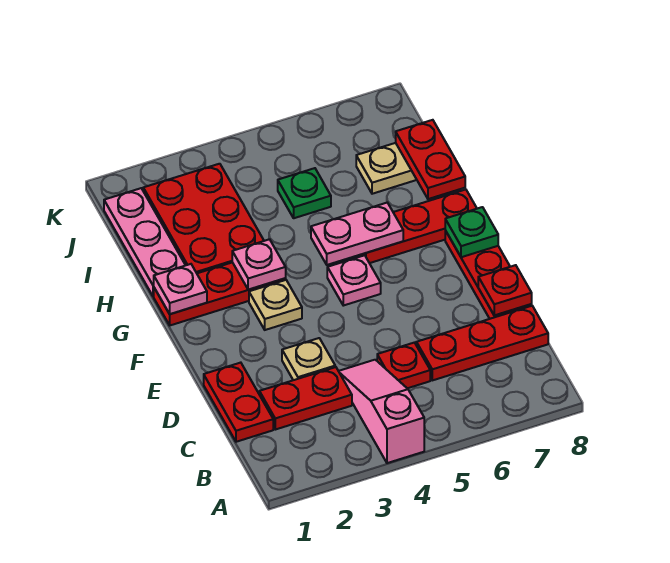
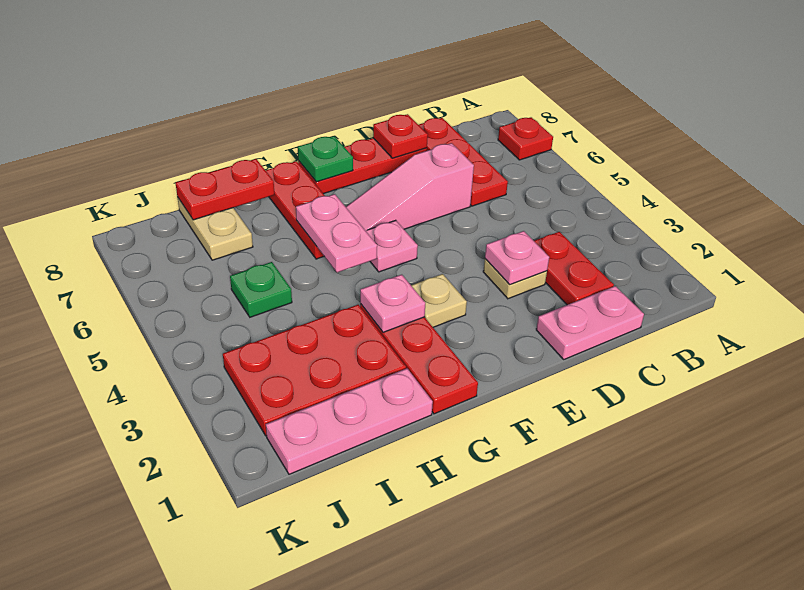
pink slope A4:C4 level 1 top A -> pink slope D6:F6 level 1 top D
red plate C1:D1 level 1 -> pink plate C1:D1 level 1
red plate C5 level 1 -> red plate A7 level 1
pink plate G1 level 2 -> pink plate D3 level 2

